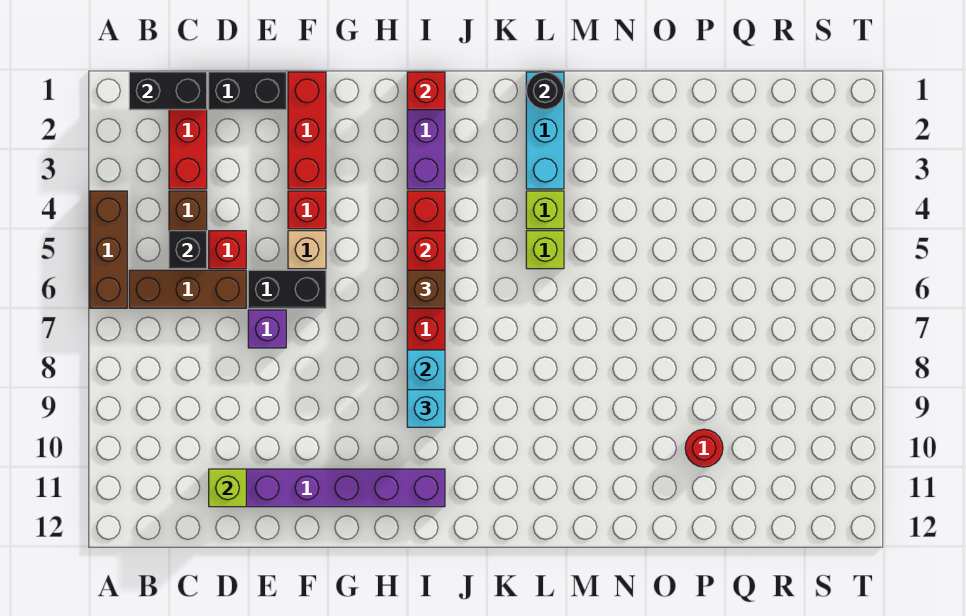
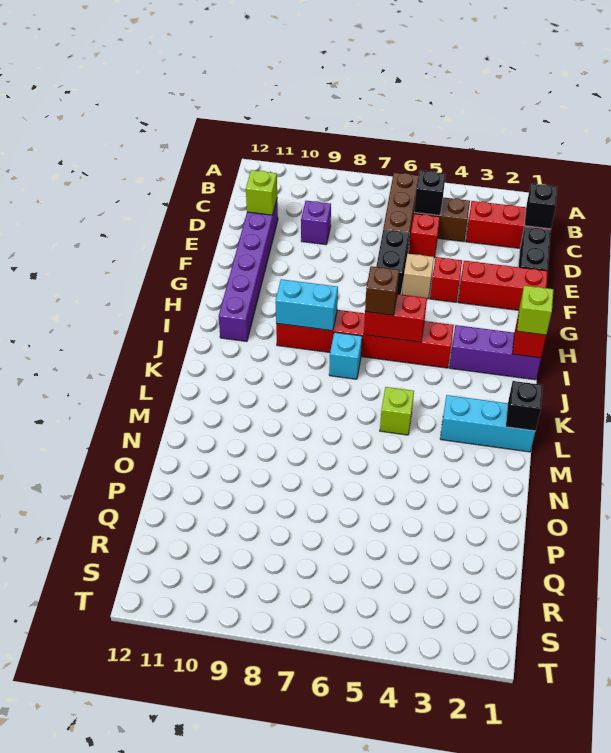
brown brick A4:A6 level 1 -> none
black brick B1:C1 level 2 -> black brick C1 level 2
purple brick E7 level 1 -> purple brick D9 level 1
cyan brick I9 level 3 -> cyan brick J7 level 1
black round brick L1 level 2 -> black brick L1 level 2
lime brick L4 level 1 -> lime brick I1 level 3
red round brick P10 level 1 -> none

